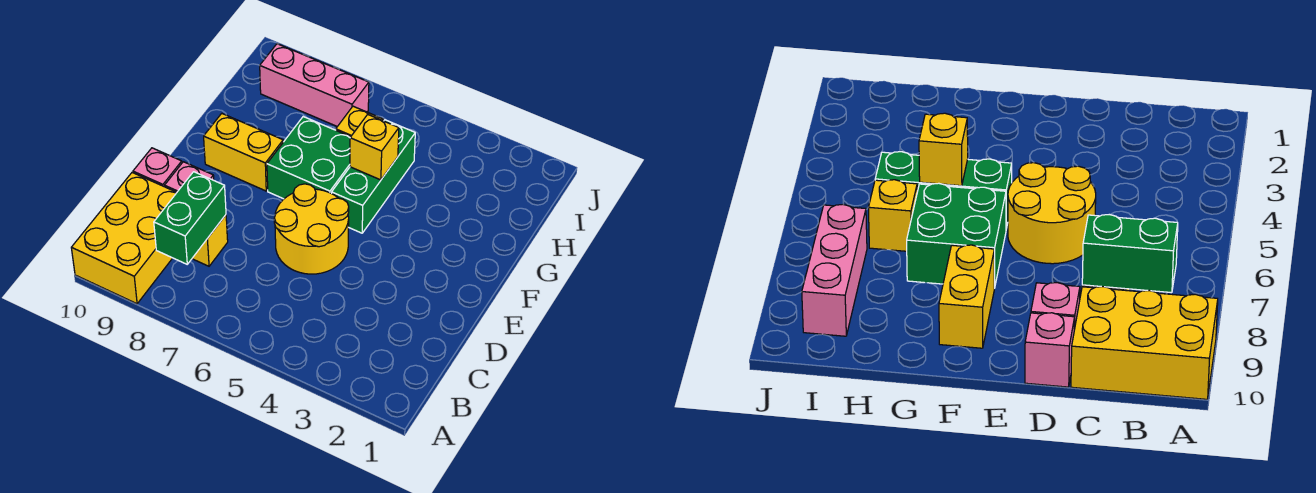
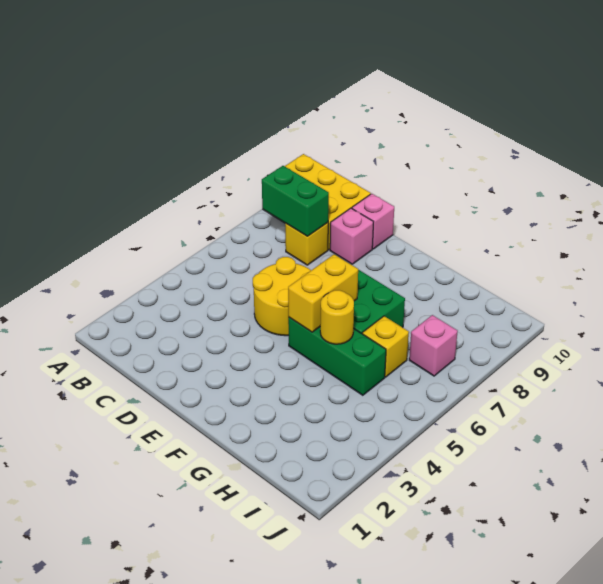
yellow brick F8:F9 level 1 -> yellow brick F5:F6 level 2
yellow brick G5 level 2 -> yellow round brick G5 level 2
pink brick I7:I9 level 1 -> pink brick I7 level 1

